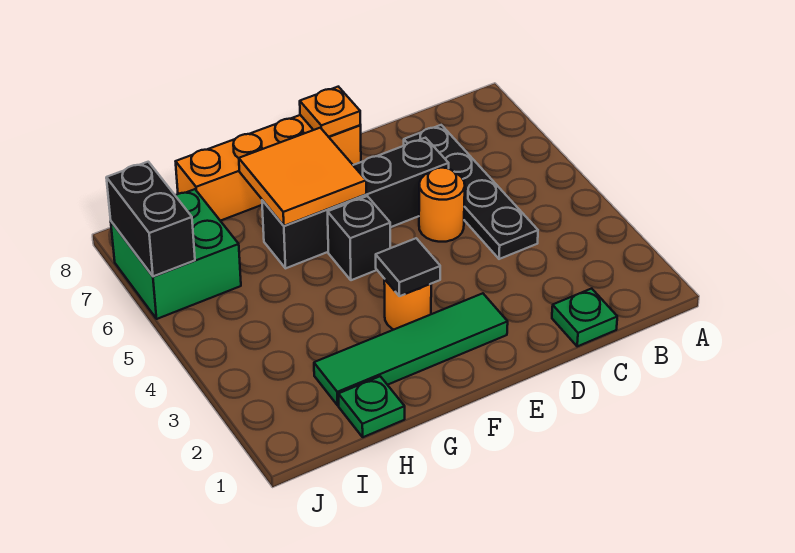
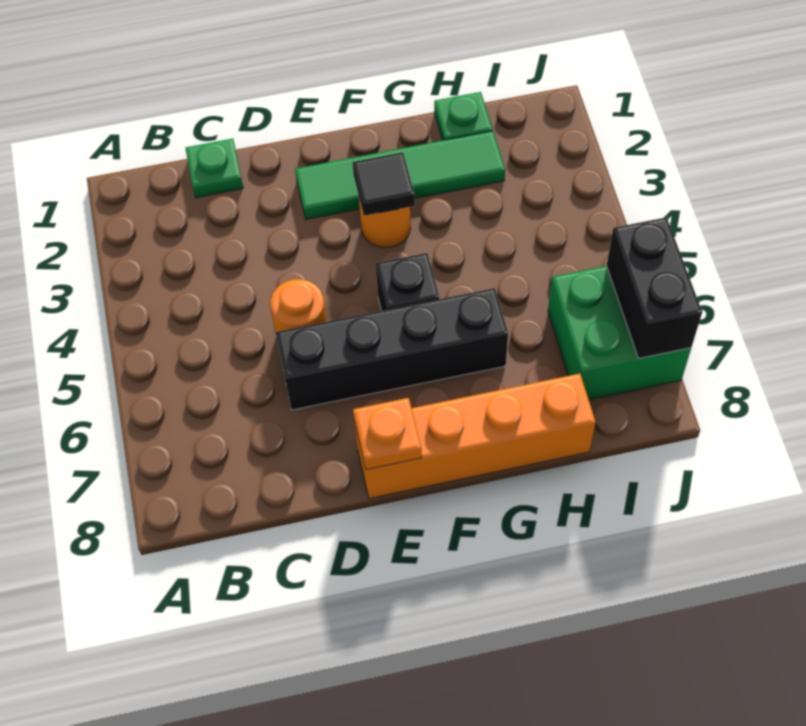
black plate C4:C7 level 1 -> none
orange tile F6:G7 level 2 -> none

